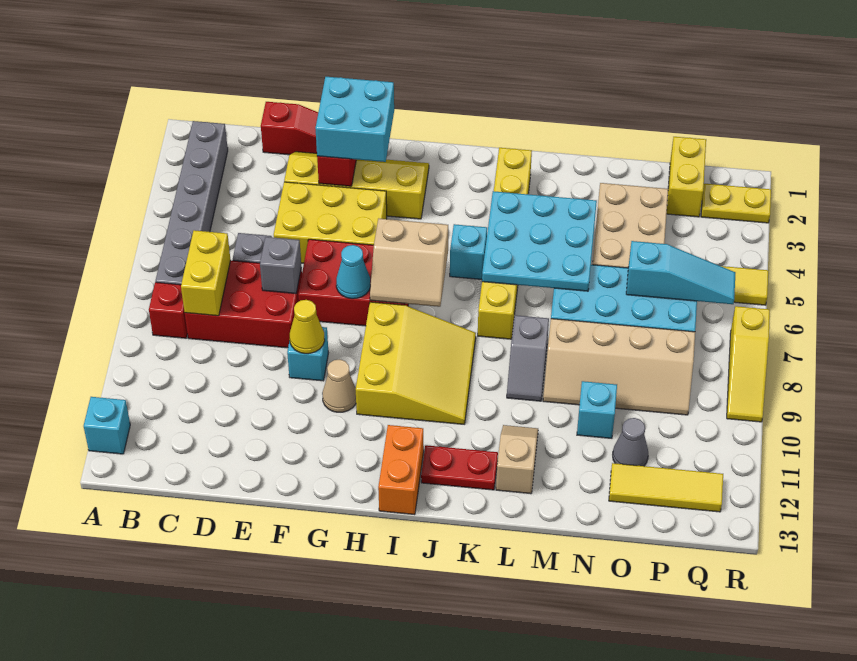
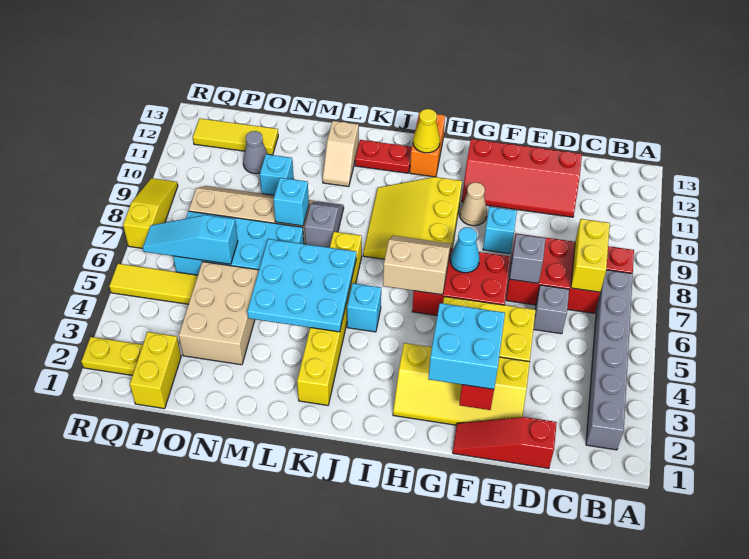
cyan brick A12 level 1 -> cyan brick M8 level 2
none -> red slope D11:G12 level 1 top 12
yellow cone F9 level 2 -> yellow cone I12 level 2

